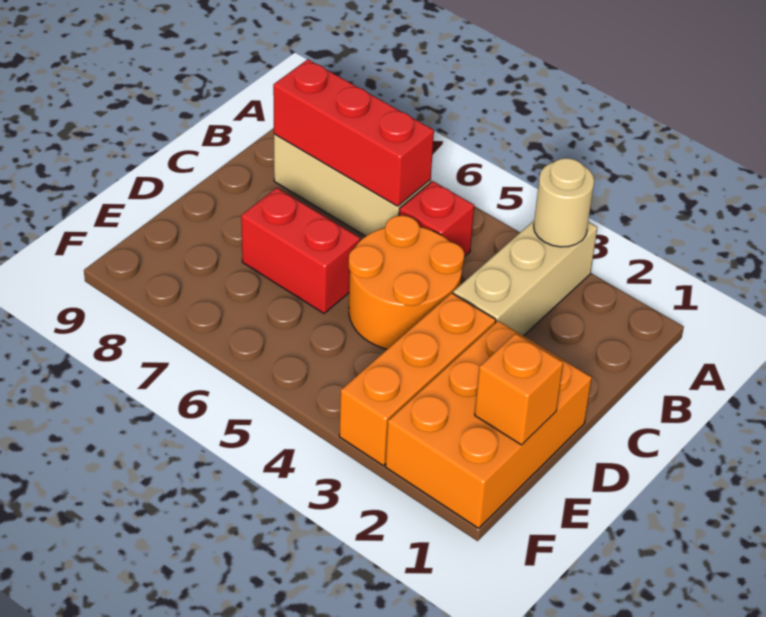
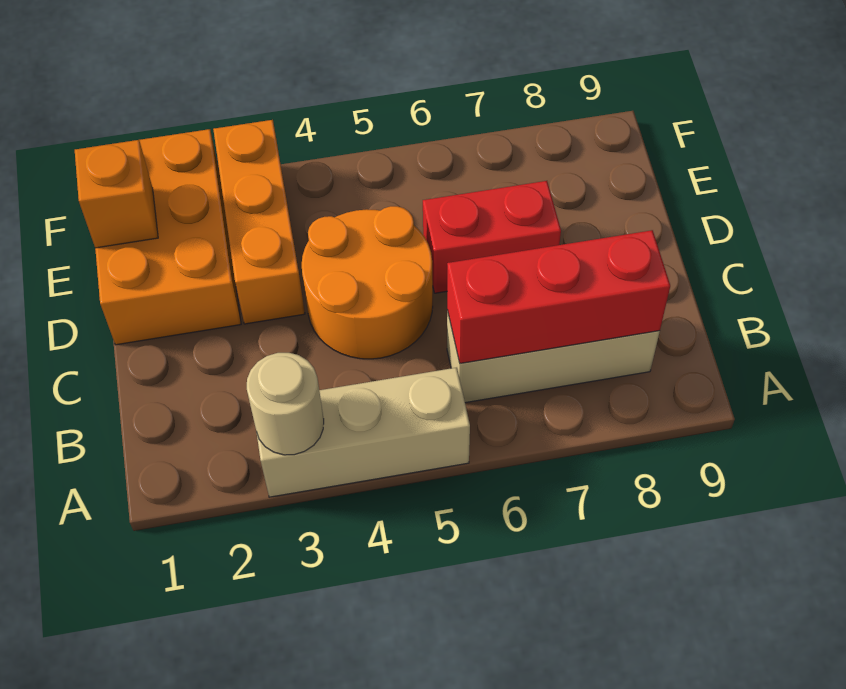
tan brick A3:C3 level 1 -> tan brick A3:A5 level 1
red brick B5 level 1 -> none

